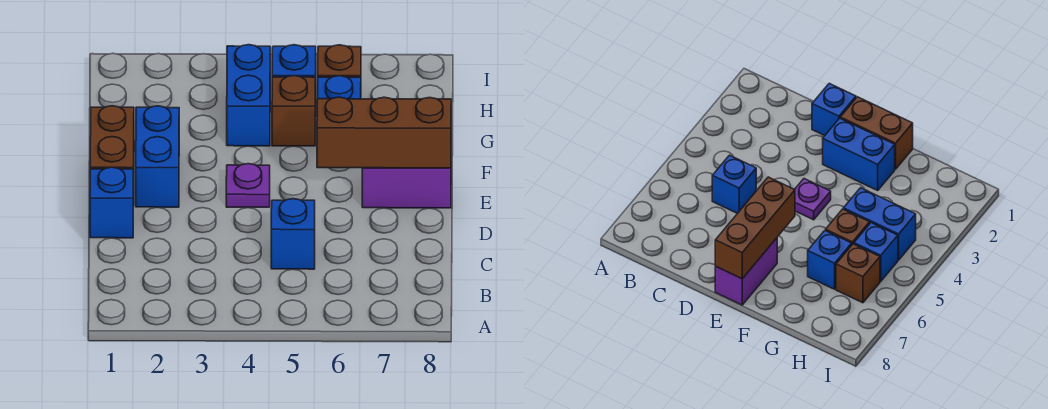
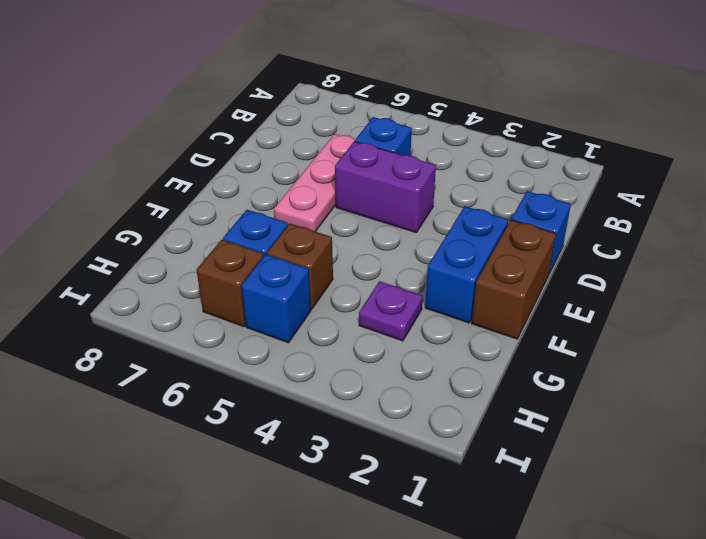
none -> pink plate C6:E6 level 1
purple plate E4 level 1 -> purple plate G3 level 1
brown brick E6:E8 level 2 -> none
purple brick E7:E8 level 1 -> purple brick D4:D5 level 1
blue brick G4:H4 level 1 -> none

